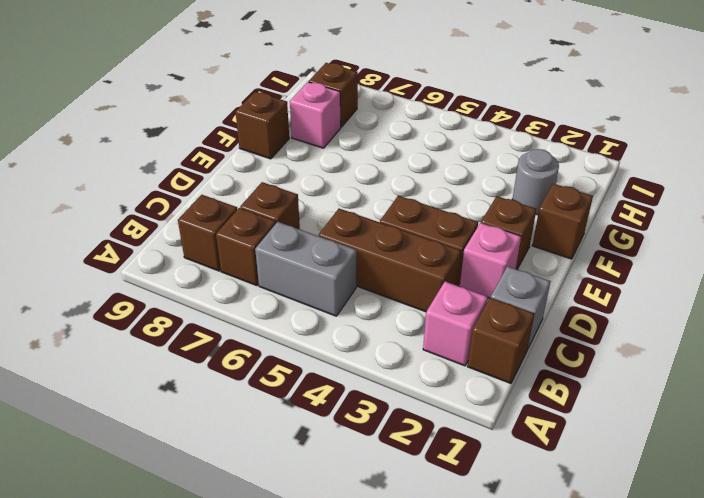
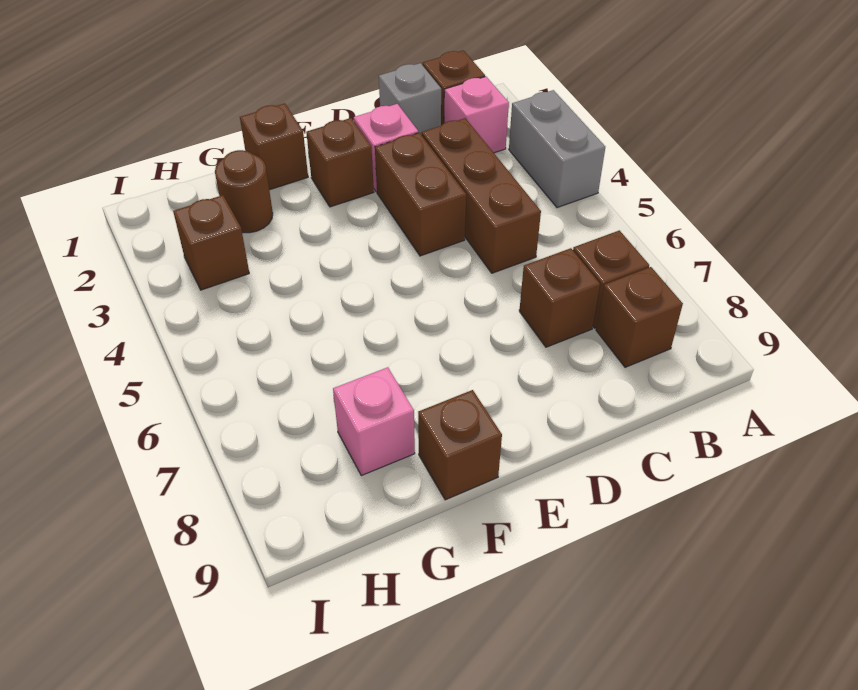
grey brick B5:B6 level 1 -> grey brick A3:A4 level 1
grey round brick G2 level 1 -> brown round brick G2 level 1
brown brick H8 level 1 -> brown brick H3 level 1

